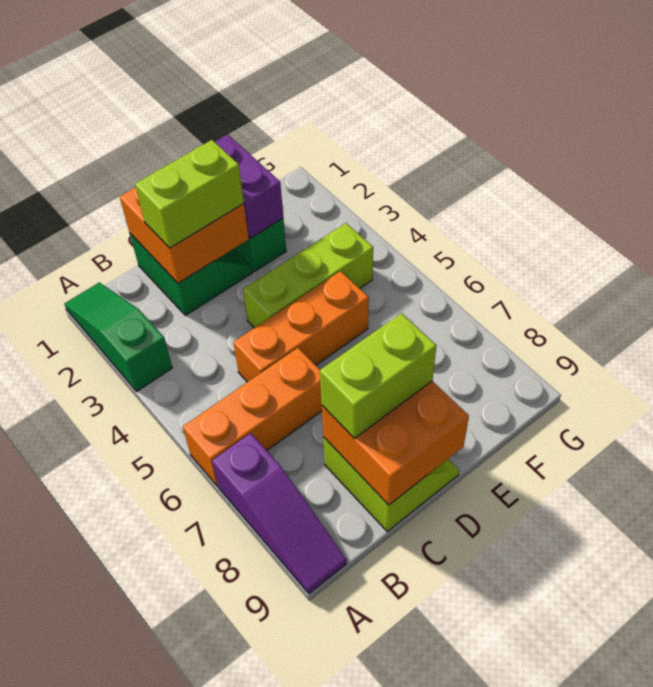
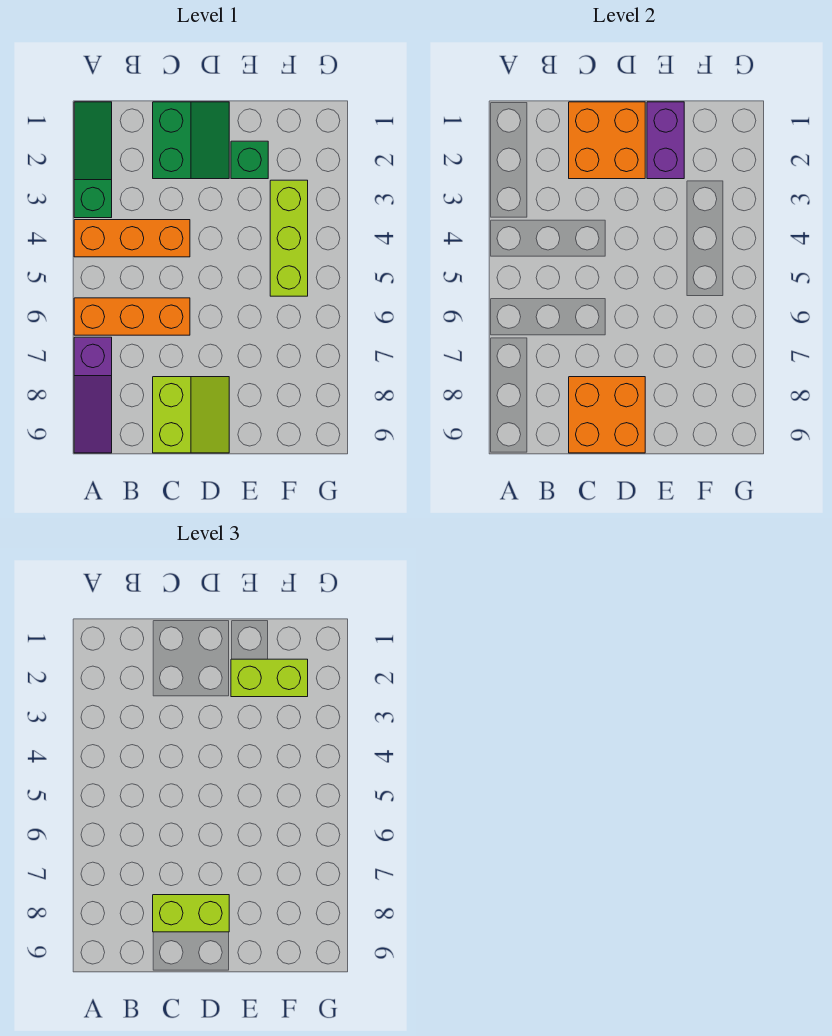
lime brick C2:D2 level 3 -> lime brick E2:F2 level 3
orange brick C5:E5 level 1 -> orange brick A4:C4 level 1
lime brick D4:F4 level 1 -> lime brick F3:F5 level 1

